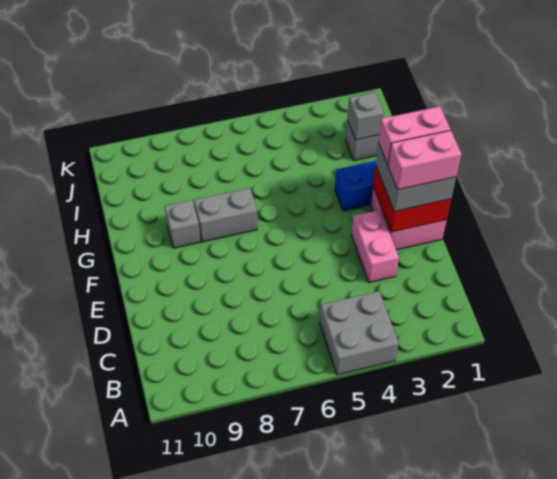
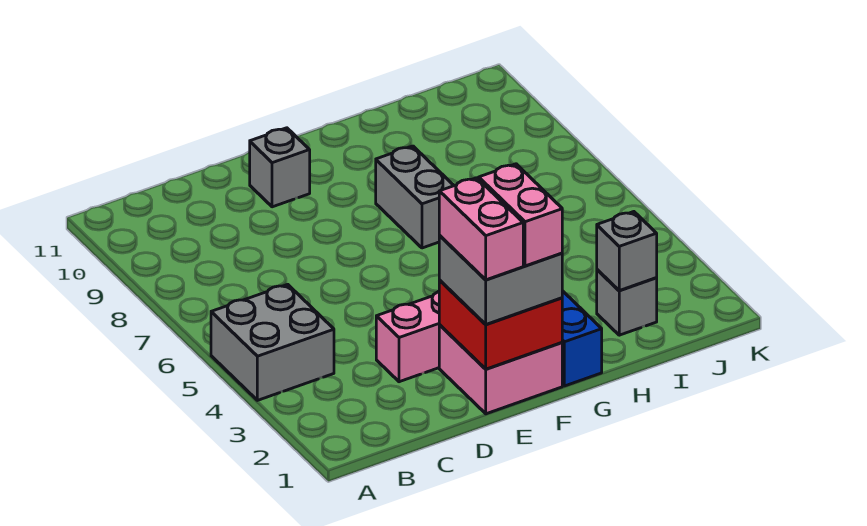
grey brick G9 level 1 -> grey brick E10 level 1

